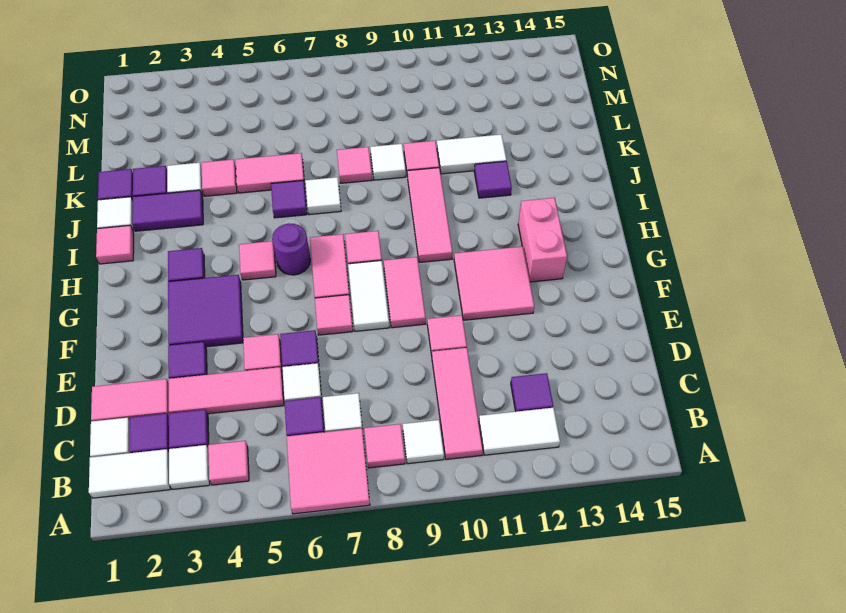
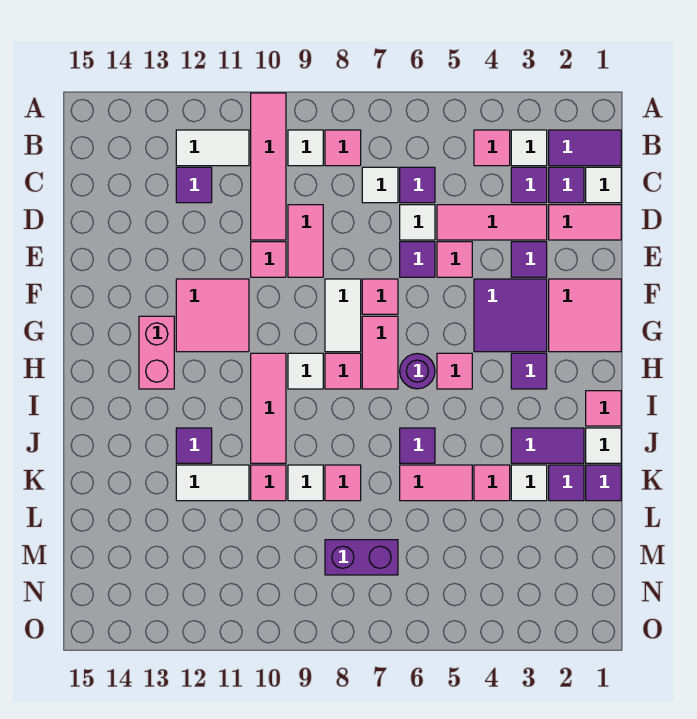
pink tile A6:B7 level 1 -> pink tile F1:G2 level 1
white tile B1:B2 level 1 -> purple tile B1:B2 level 1
pink tile B10:D10 level 1 -> pink tile A10:D10 level 1
pink tile F9:G9 level 1 -> pink tile D9:E9 level 1
white tile J7 level 1 -> white tile H9 level 1
none -> purple brick M7:M8 level 1

